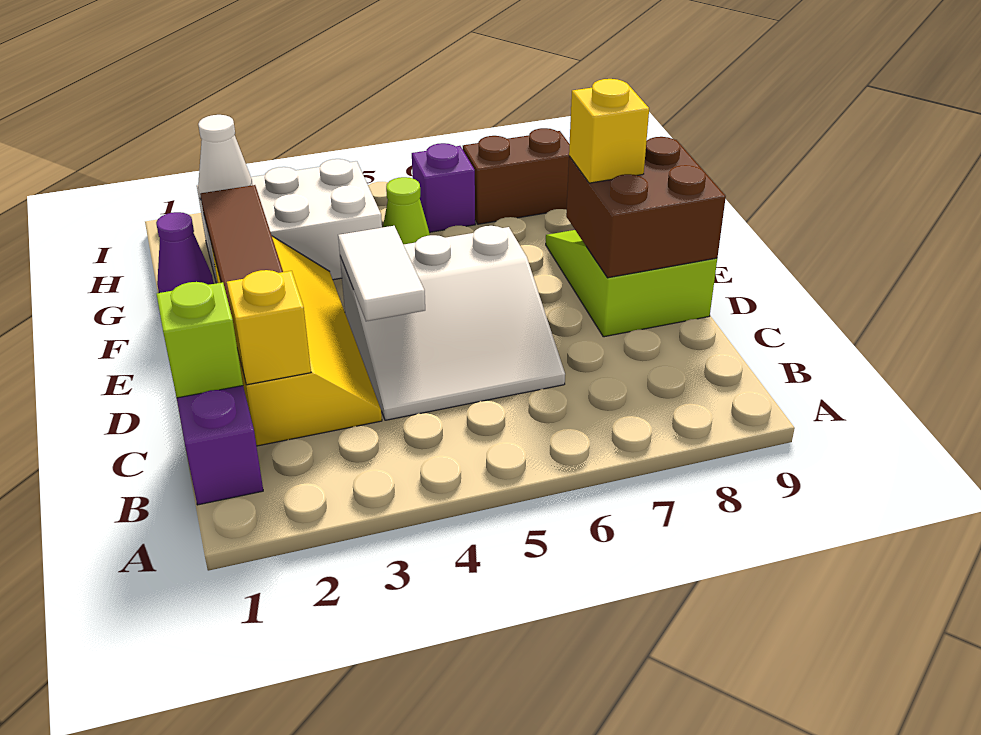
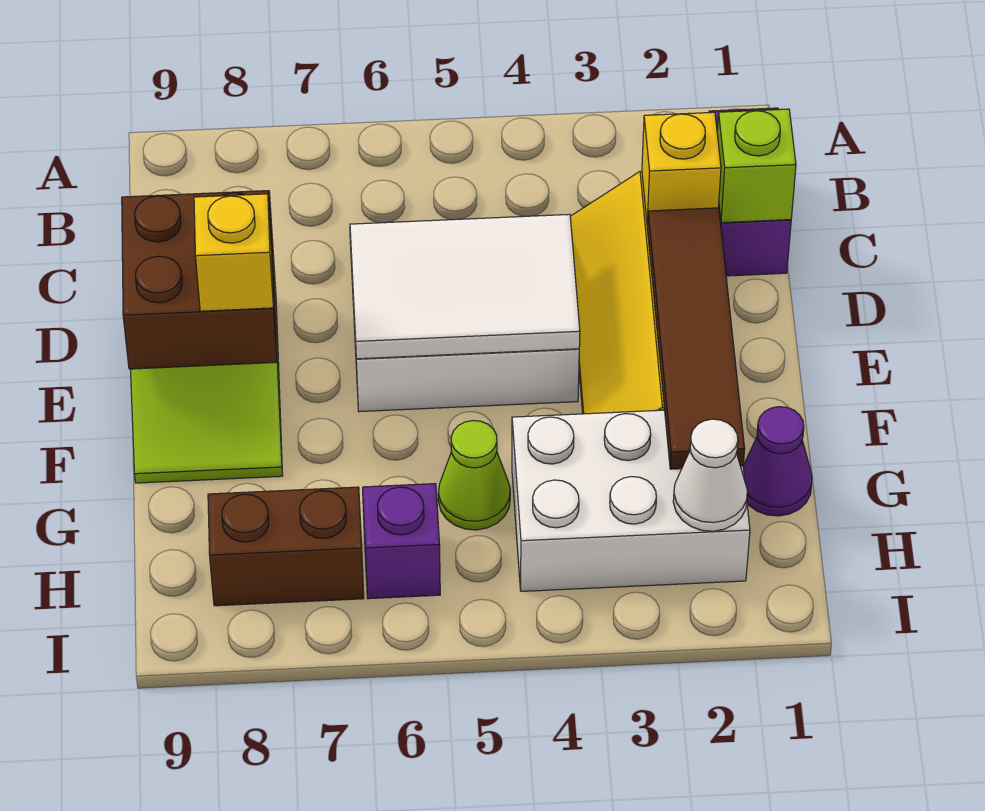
white tile D4:E4 level 2 -> white tile D4:E6 level 2

